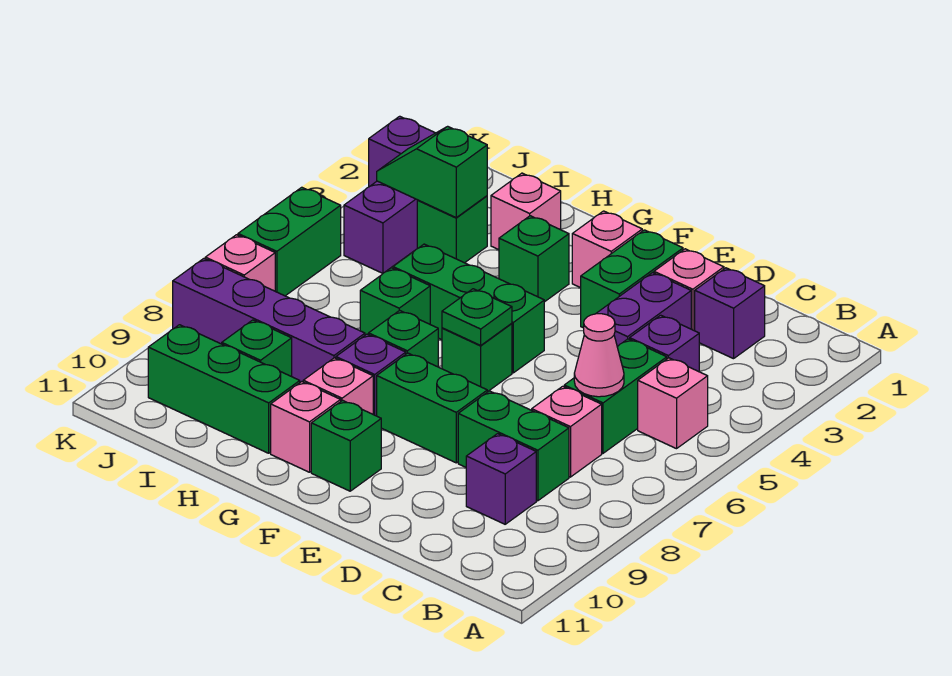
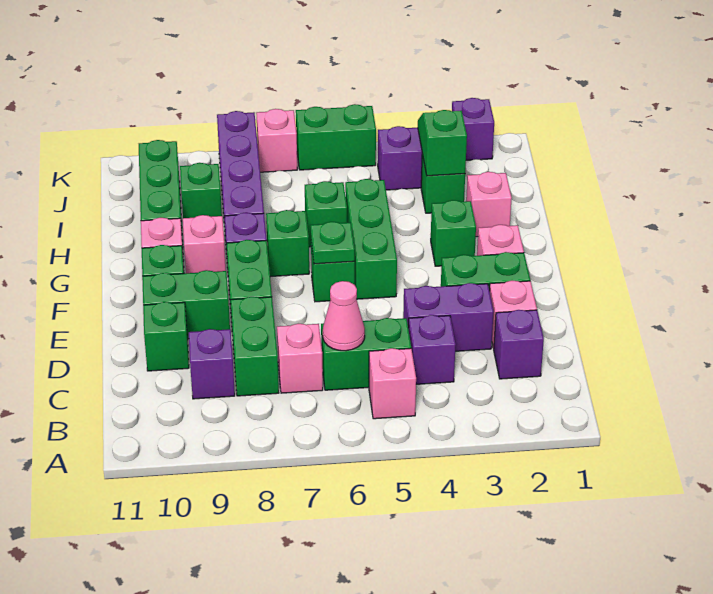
none -> green brick D10 level 1
none -> green brick E9:E10 level 1

